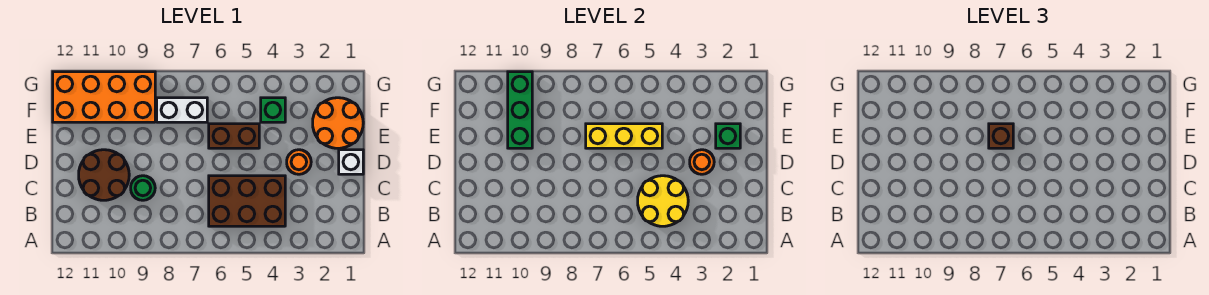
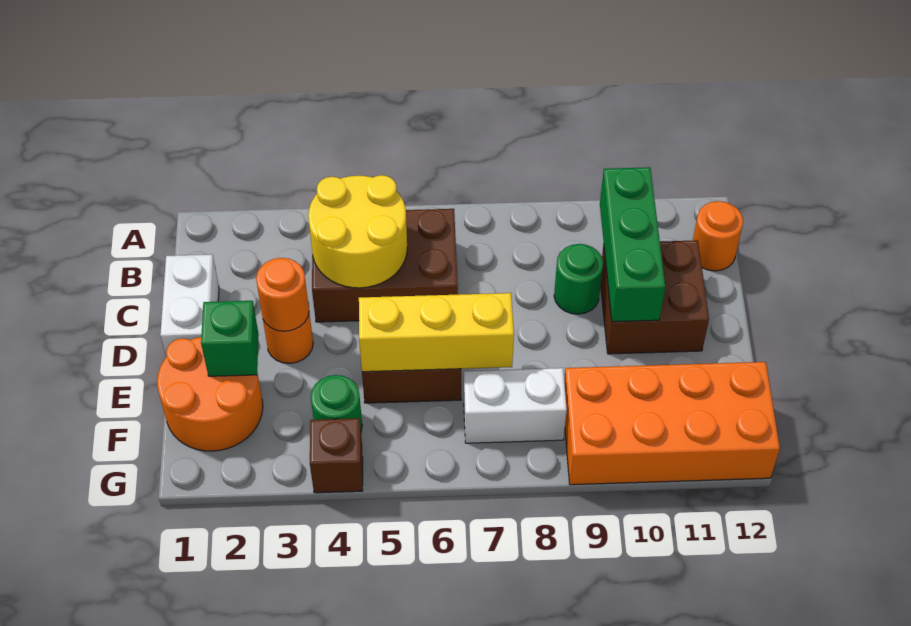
none -> orange round brick B12 level 1
brown round brick C10:D11 level 1 -> brown brick C10:D11 level 1
white brick D1 level 1 -> white brick C1:D1 level 1
brown brick E7 level 3 -> brown brick G4 level 1
green brick E10:G10 level 2 -> green brick B10:D10 level 2
green brick F4 level 1 -> green round brick F4 level 1

